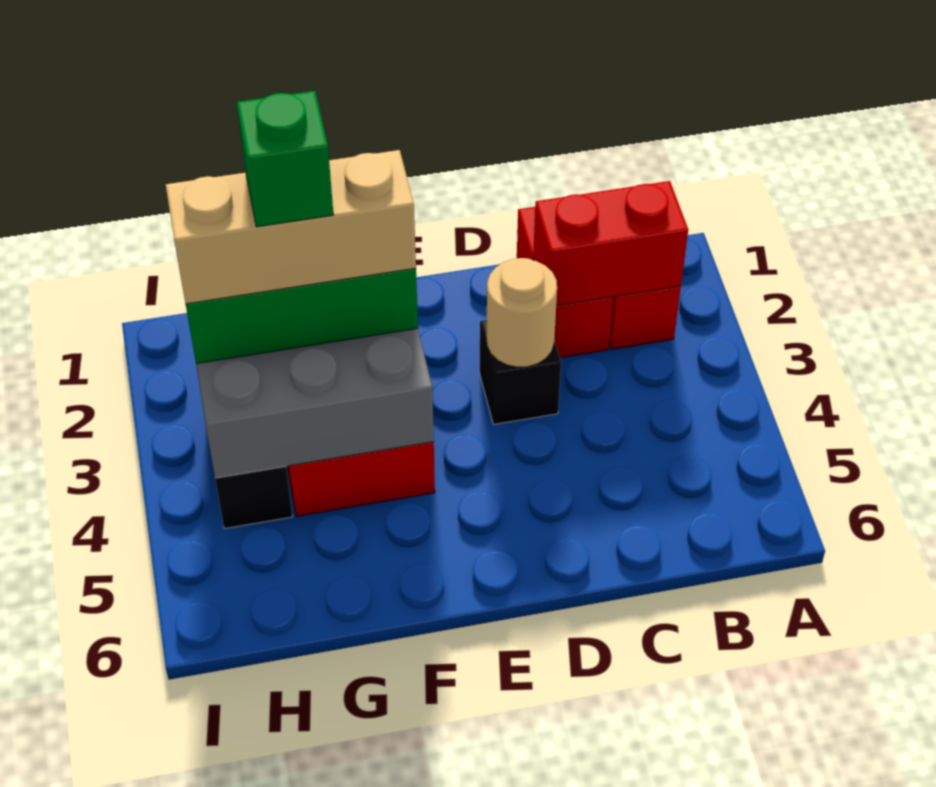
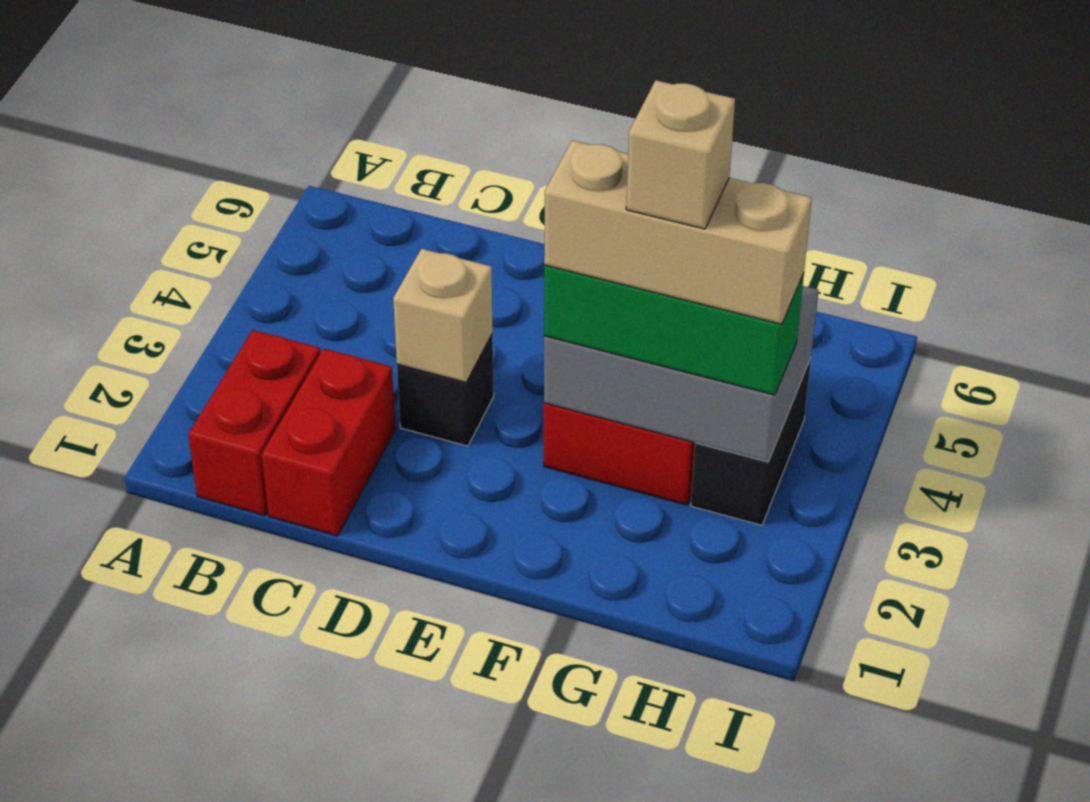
red brick B2:C2 level 2 -> none
tan round brick D3 level 2 -> tan brick D3 level 2
green brick G3 level 5 -> tan brick G3 level 5

